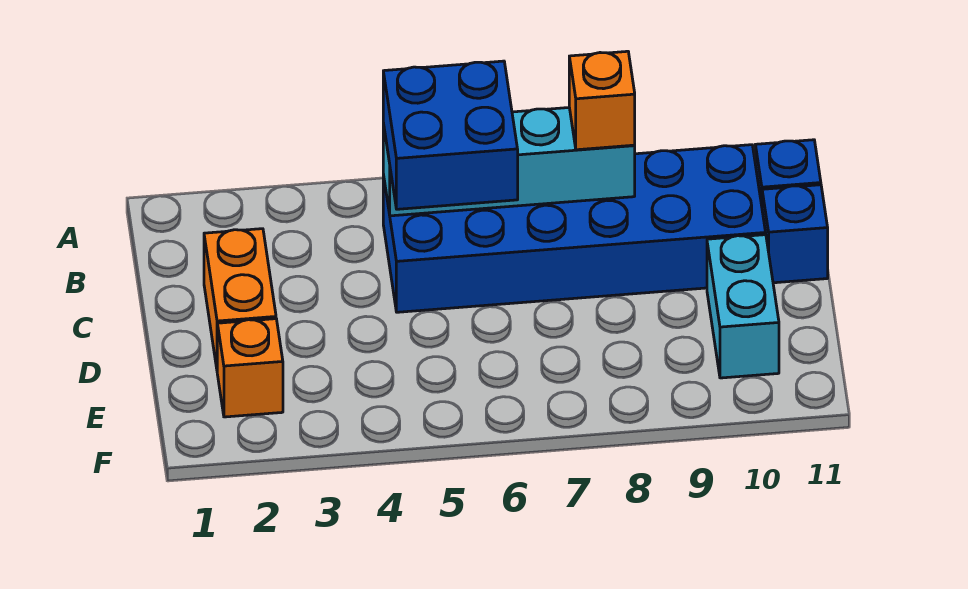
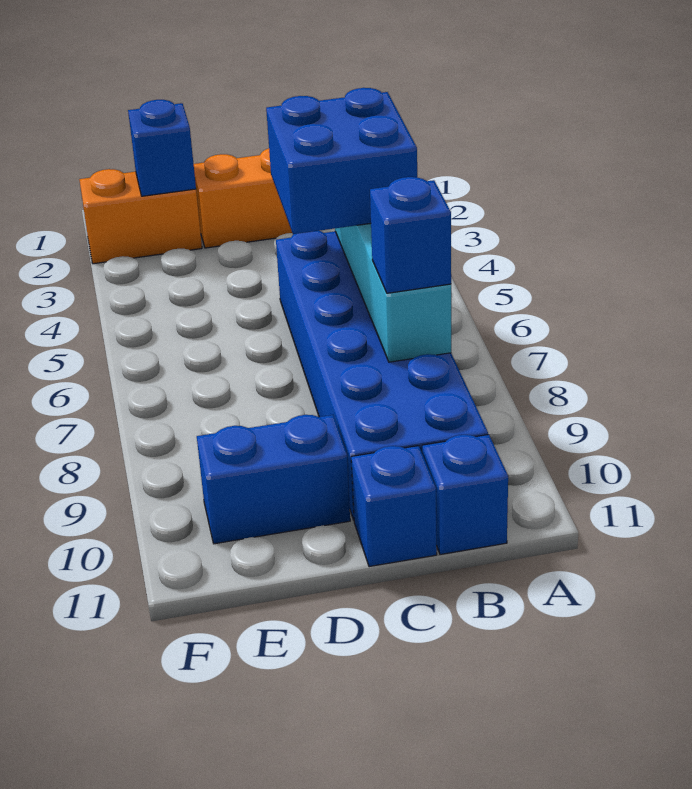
orange brick B8 level 3 -> blue brick B8 level 3
cyan brick D10:E10 level 1 -> blue brick D10:E10 level 1
orange brick E2 level 1 -> orange brick E2:F2 level 1
none -> blue brick E2 level 2

